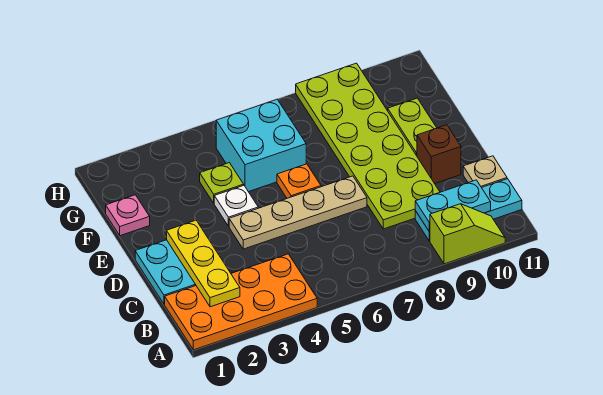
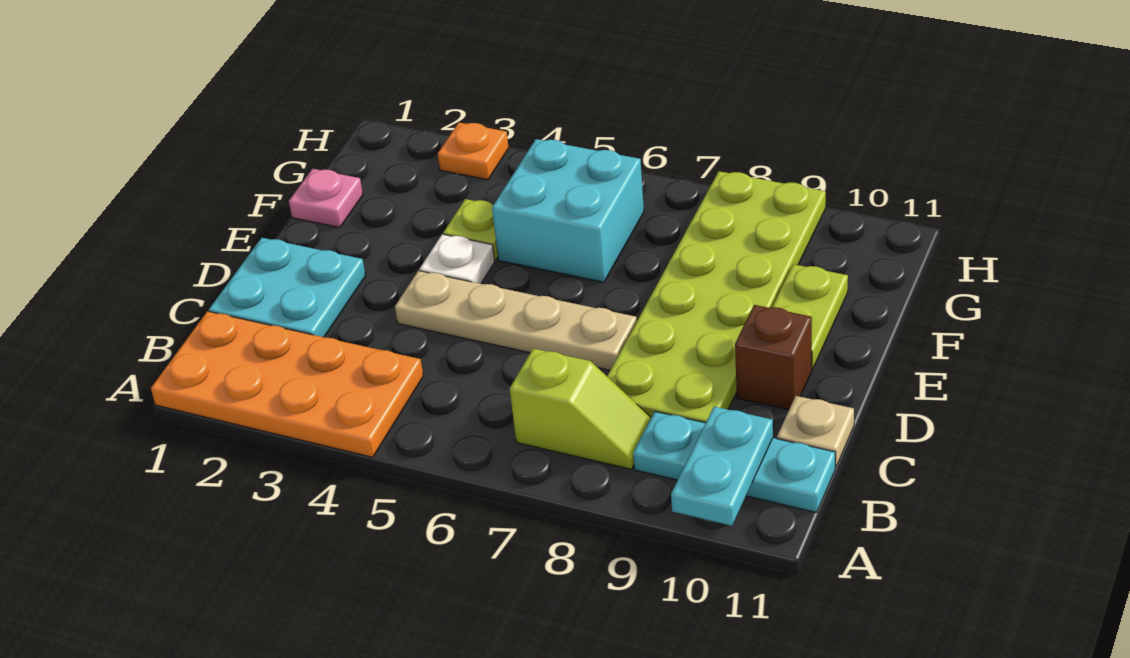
lime slope A9:A10 level 1 top 9 -> lime slope B7:B8 level 1 top 7
yellow plate B2:D2 level 2 -> none
cyan plate B9:B10 level 2 -> cyan plate A10:B10 level 2
orange plate E6 level 1 -> orange plate H3 level 1

